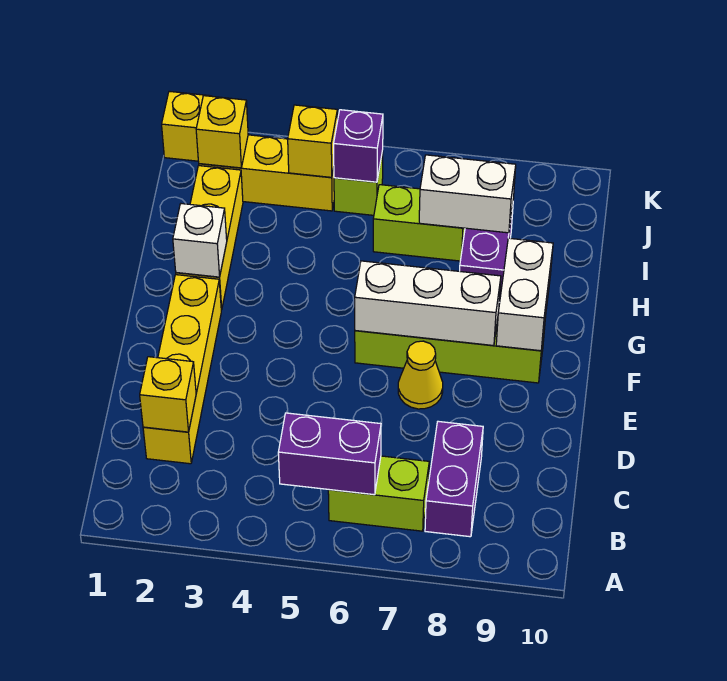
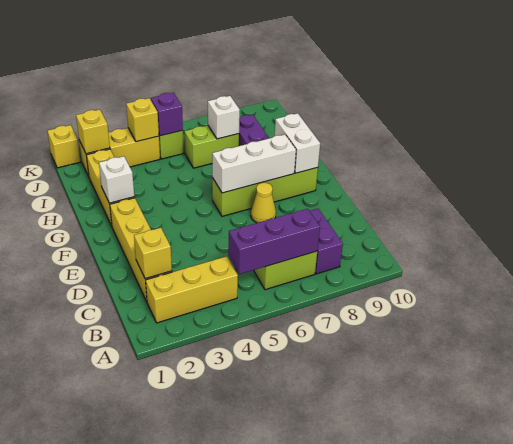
none -> yellow brick B2:B4 level 1
purple brick B5:B6 level 2 -> purple brick B5:B7 level 2
white brick I7:I8 level 2 -> white brick I7 level 2

